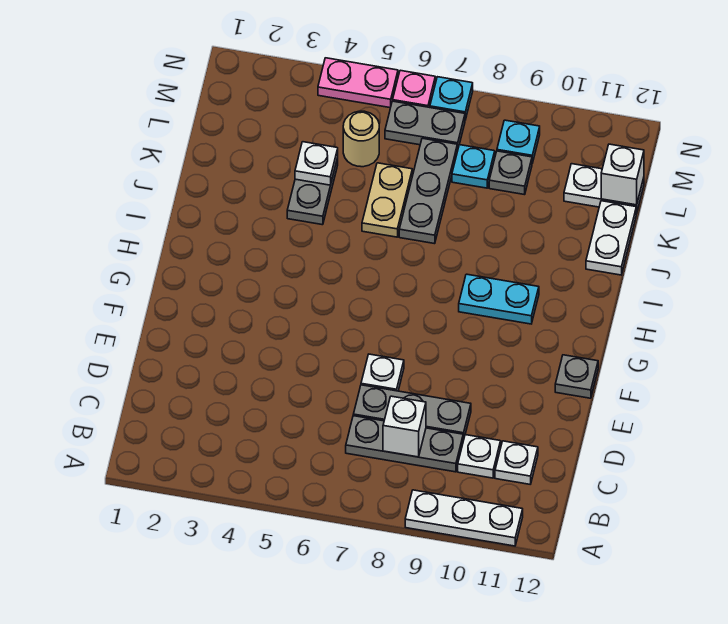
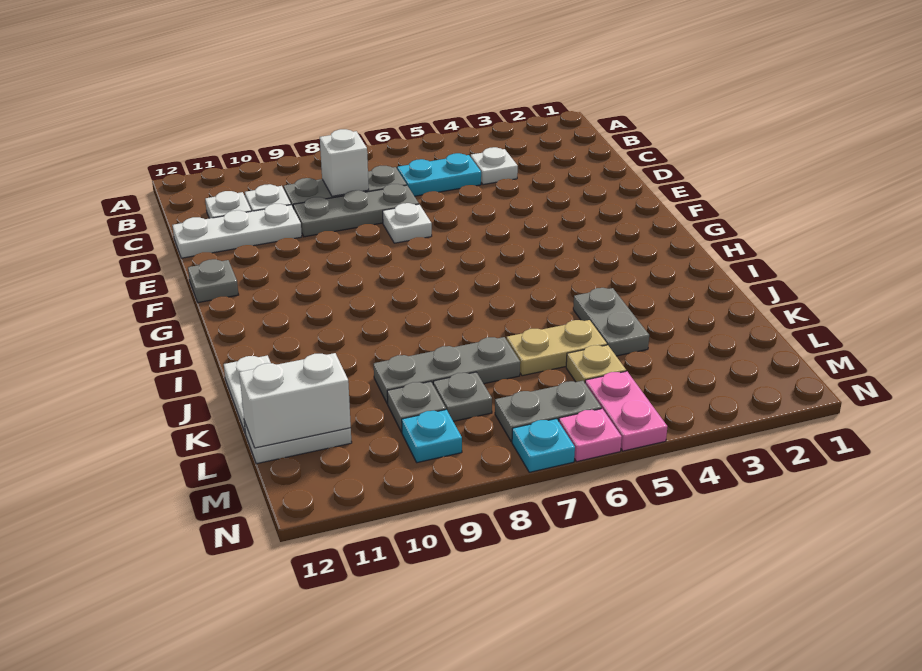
white plate A9:A11 level 1 -> white plate D10:D12 level 1
cyan plate H9:H10 level 1 -> cyan plate C5:C6 level 1
tan plate J6:K6 level 1 -> tan plate K5:K6 level 1
grey plate J7:L7 level 1 -> grey plate K7:K9 level 1
white plate K4 level 2 -> white plate C4 level 1
tan round brick L5 level 1 -> tan plate L5 level 1
cyan plate L8 level 1 -> grey plate L8 level 1
white brick L12 level 2 -> white brick L11:L12 level 2
pink plate N4:N5 level 1 -> pink plate M5:N5 level 1

